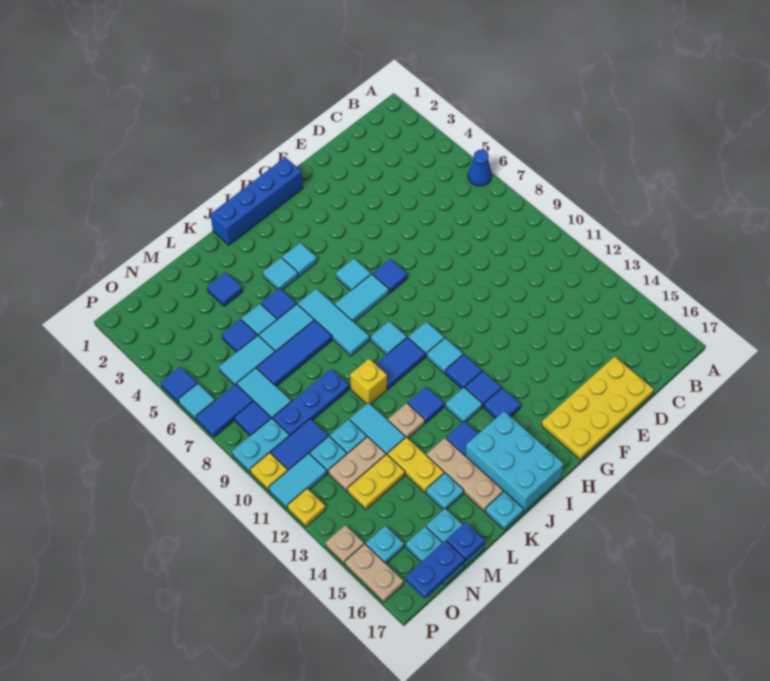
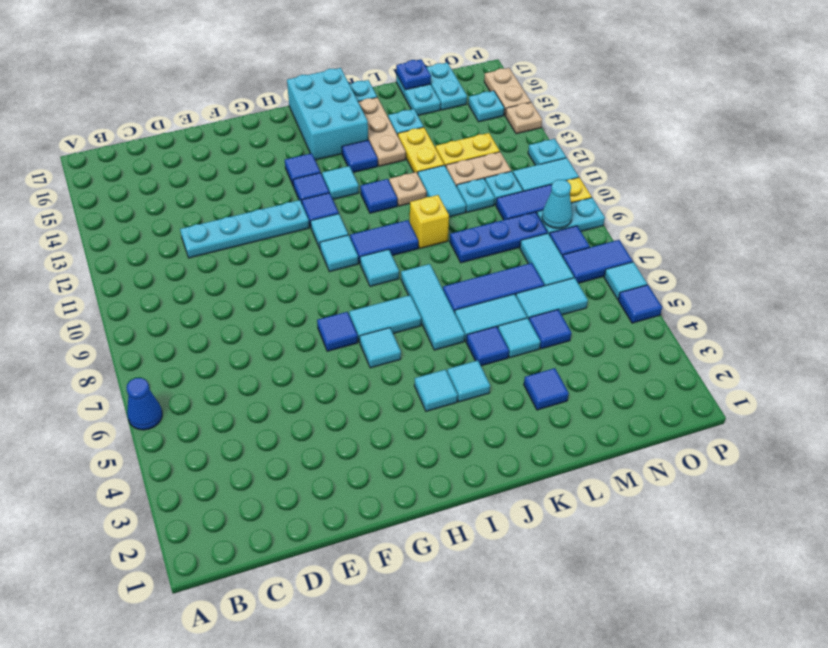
none -> cyan plate D12:G12 level 1
yellow plate D16:G17 level 1 -> none
blue brick G1:J1 level 1 -> none
blue plate N17:O17 level 2 -> none
none -> cyan cone O9 level 2
yellow plate P12 level 1 -> cyan plate P12 level 1

